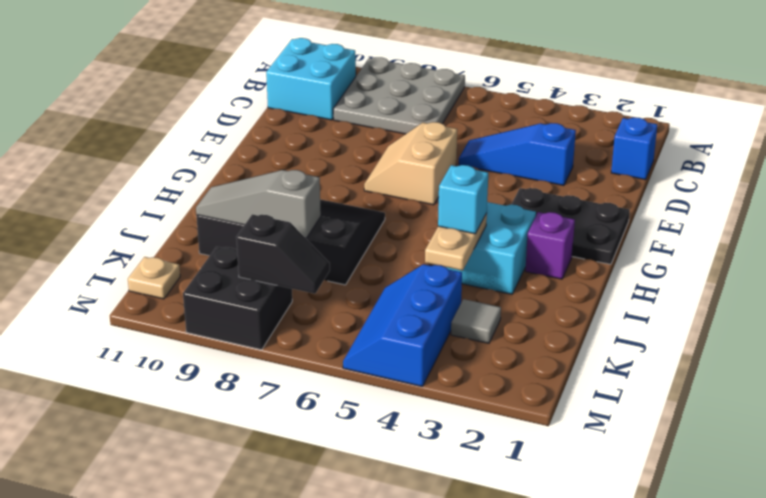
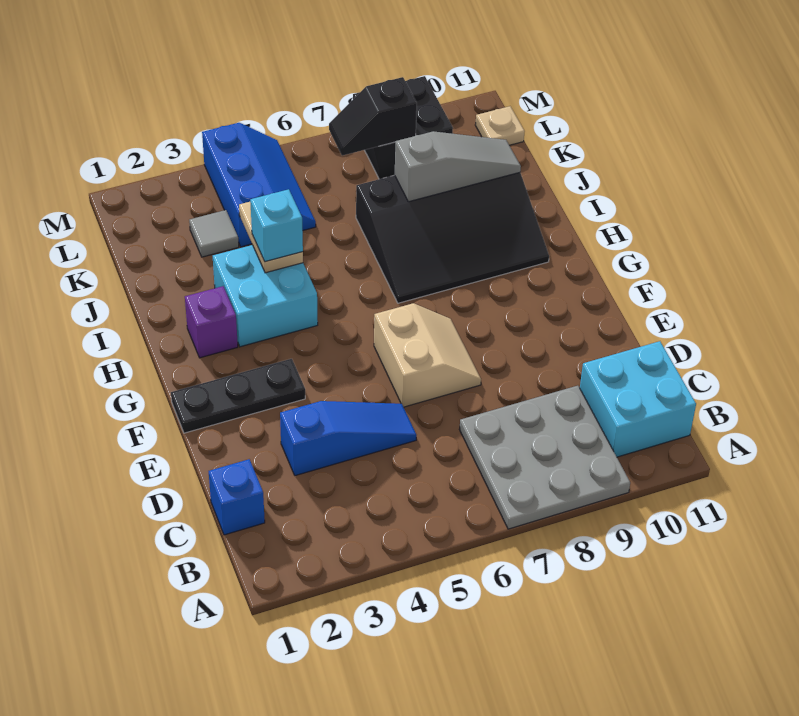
black plate F1:G3 level 1 -> black plate F1:F3 level 1

